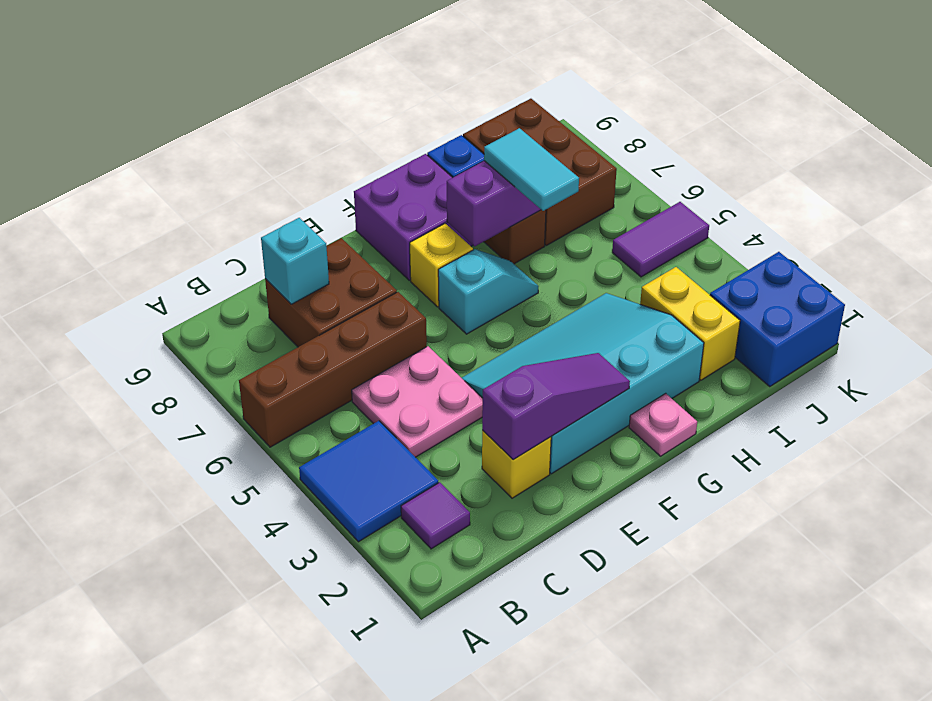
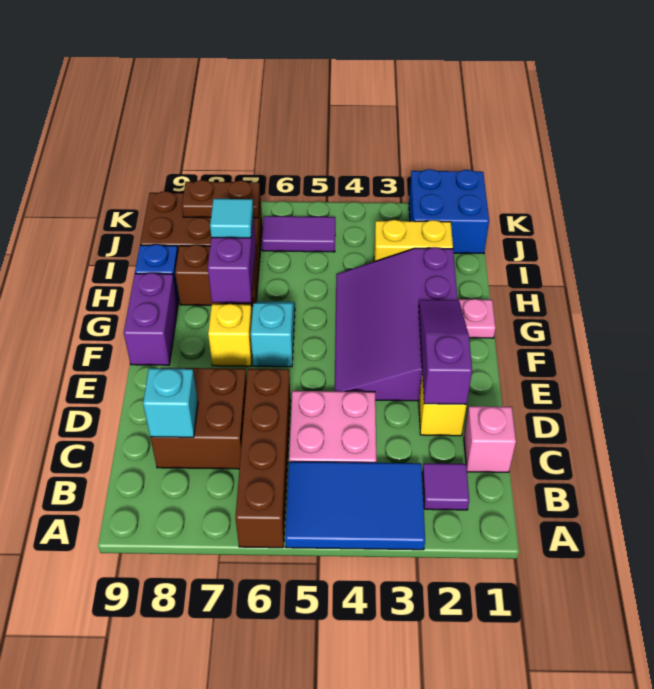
blue tile A3:B4 level 1 -> blue tile A3:B5 level 1
none -> pink brick C1 level 1
cyan slope E2:H4 level 1 top 2 -> purple slope E2:H4 level 1 top 2
purple brick F8:G9 level 1 -> purple brick F9:G9 level 1
cyan tile H6:H7 level 3 -> cyan tile H7 level 3
purple tile J5:K5 level 1 -> purple tile J5:J6 level 1
none -> brown plate J7:J8 level 2

